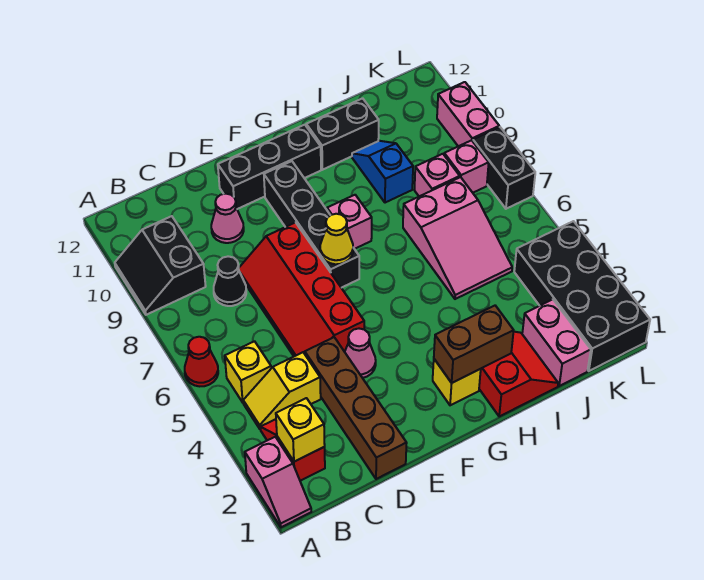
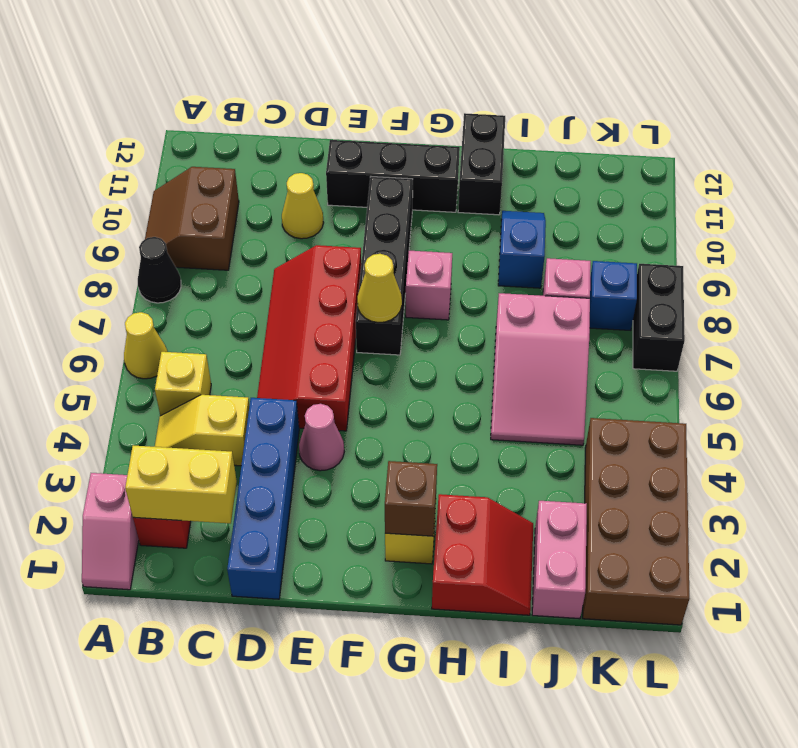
red cone A6 level 1 -> yellow cone A6 level 1
black slope A9:B10 level 1 top B -> brown slope A9:B10 level 1 top B
yellow brick B2 level 2 -> yellow brick B2:C2 level 2
black cone C8 level 1 -> black cone A8 level 1
brown brick D1:D4 level 1 -> blue brick D1:D4 level 1
pink cone D10 level 1 -> yellow cone D10 level 1
brown brick G2:H2 level 2 -> brown brick G2 level 2
black brick H11:I11 level 1 -> black brick H11:H12 level 1
black brick K1:L4 level 1 -> brown brick K1:L4 level 1
pink brick K8 level 1 -> blue brick K8 level 1
pink brick L9:L10 level 1 -> none

